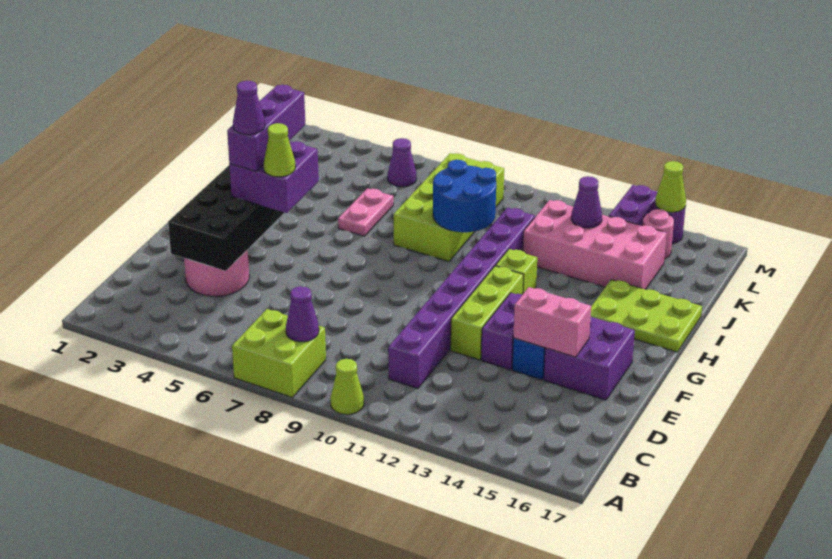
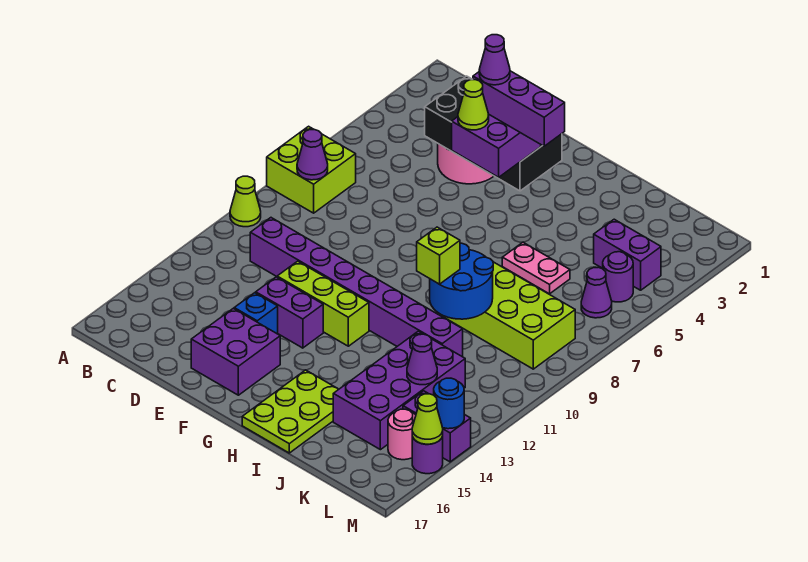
pink brick E14:E15 level 2 -> none
lime brick H12 level 1 -> lime brick I10 level 3
pink brick J12:K15 level 1 -> purple brick J12:K15 level 1
none -> purple brick K4:L4 level 1
none -> purple round brick L5 level 1
none -> blue round brick M14 level 2

